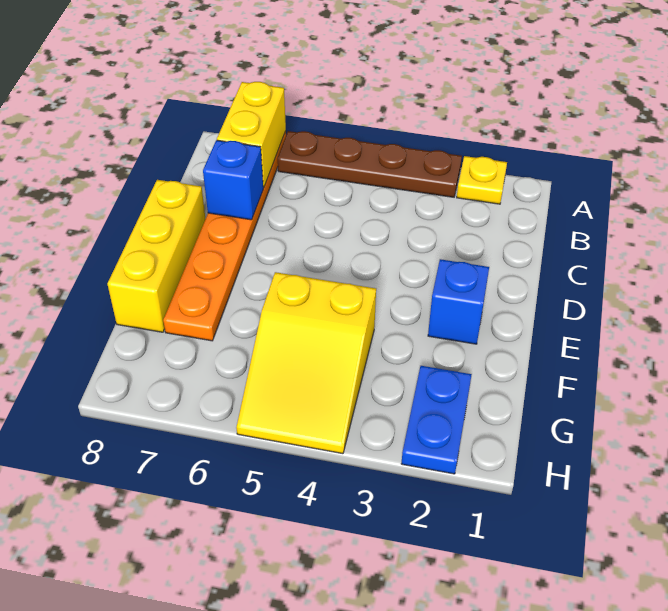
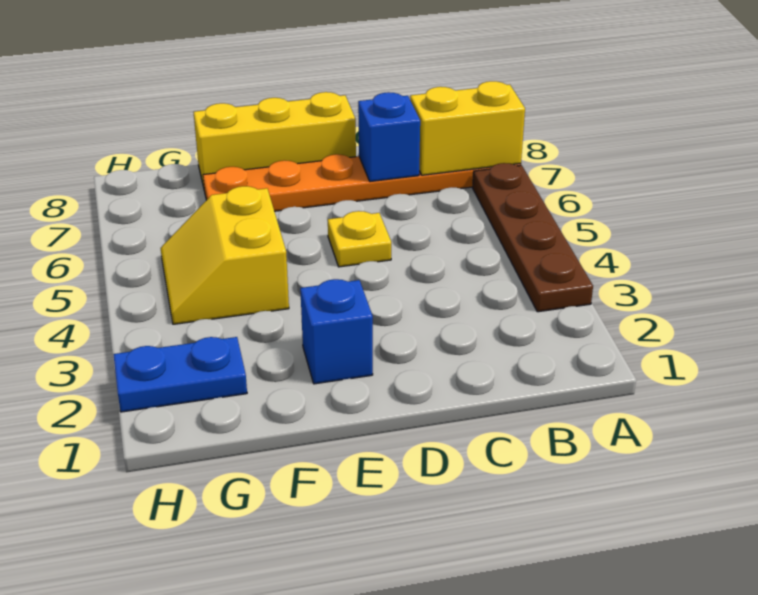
yellow plate A2 level 1 -> yellow plate D5 level 1
yellow slope F4:H5 level 1 top F -> yellow slope F4:G5 level 1 top F

